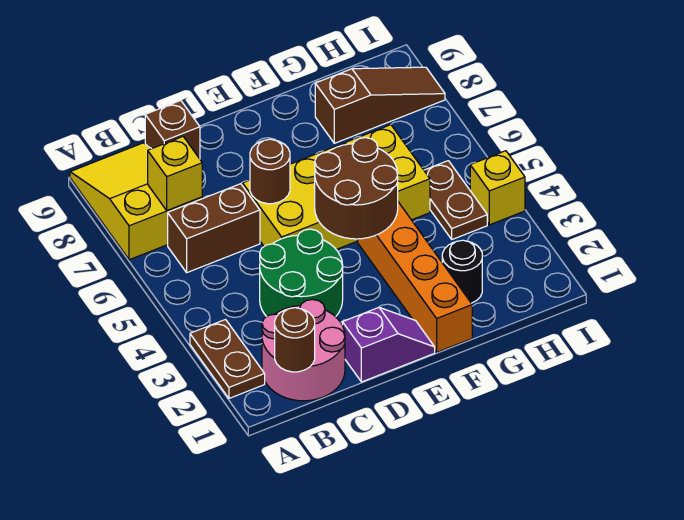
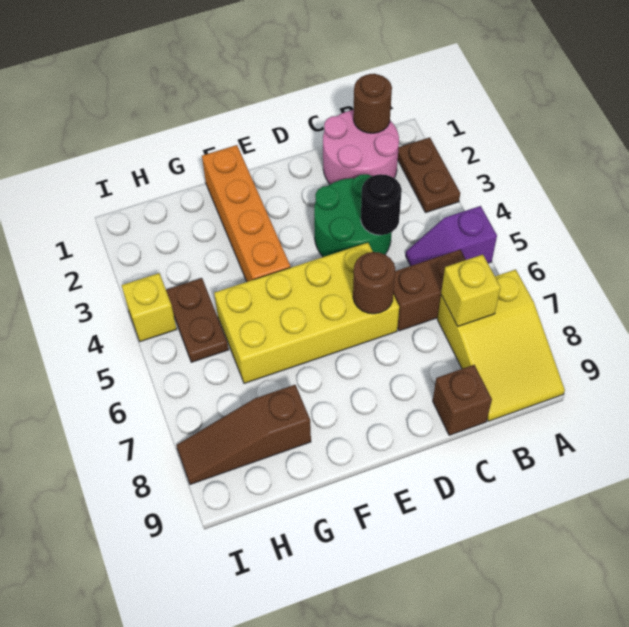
purple slope D1:E1 level 1 top D -> purple slope A5:B5 level 1 top A
brown round brick E4:F5 level 2 -> none
black round brick G2 level 1 -> black round brick C4 level 2

